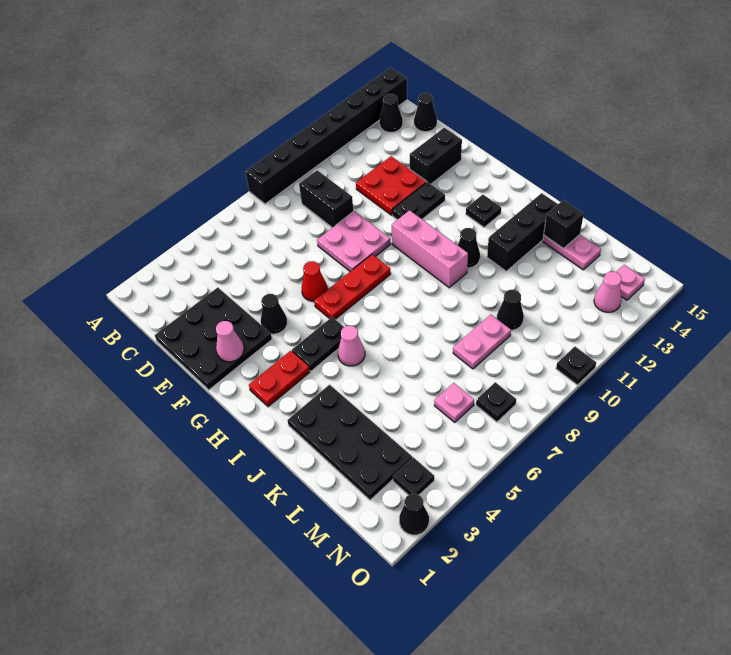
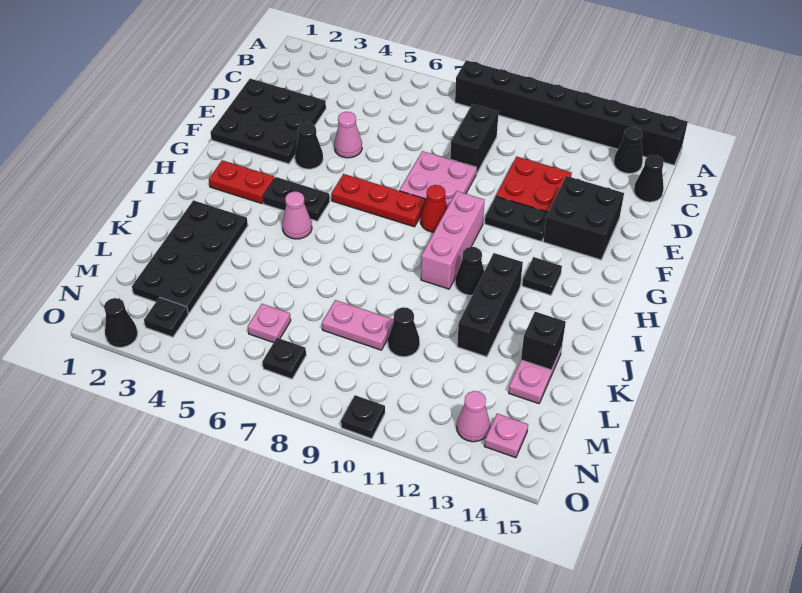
black brick E13:E14 level 1 -> black brick E13:F14 level 1
pink cone F2 level 2 -> pink cone E5 level 1
red cone F6 level 1 -> red cone G9 level 1
black brick J12:J14 level 1 -> black brick I12:K12 level 1

